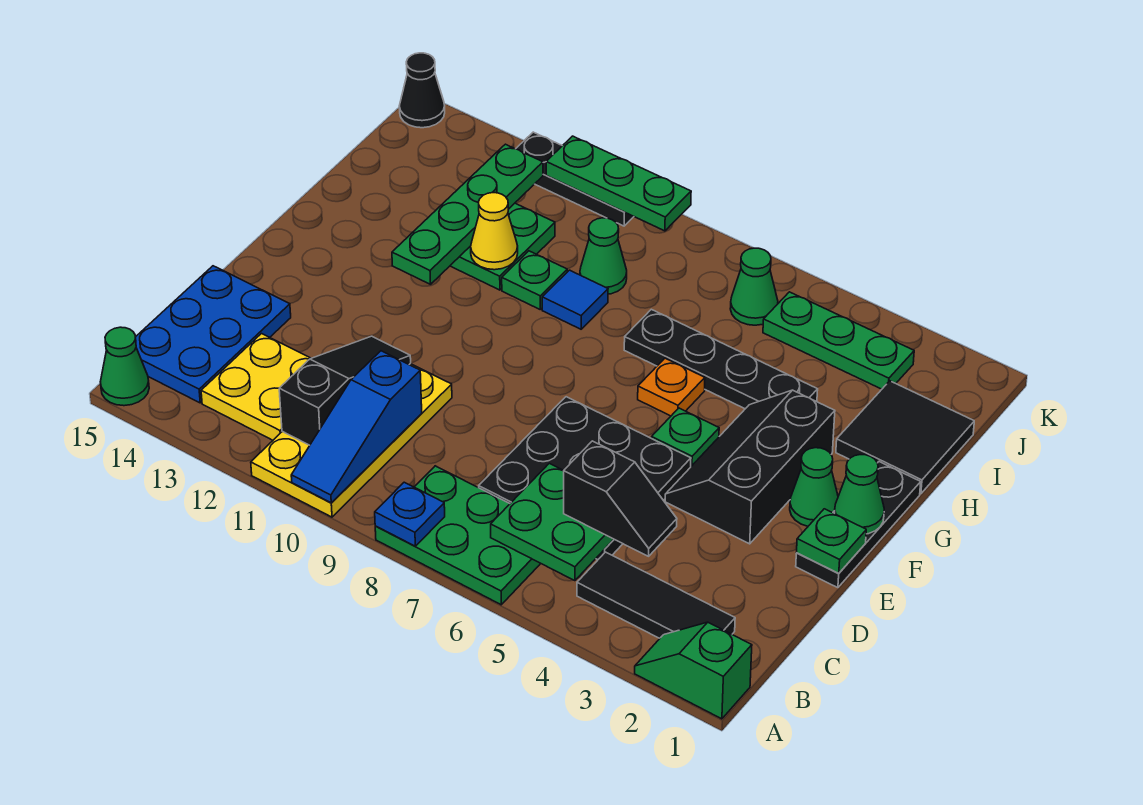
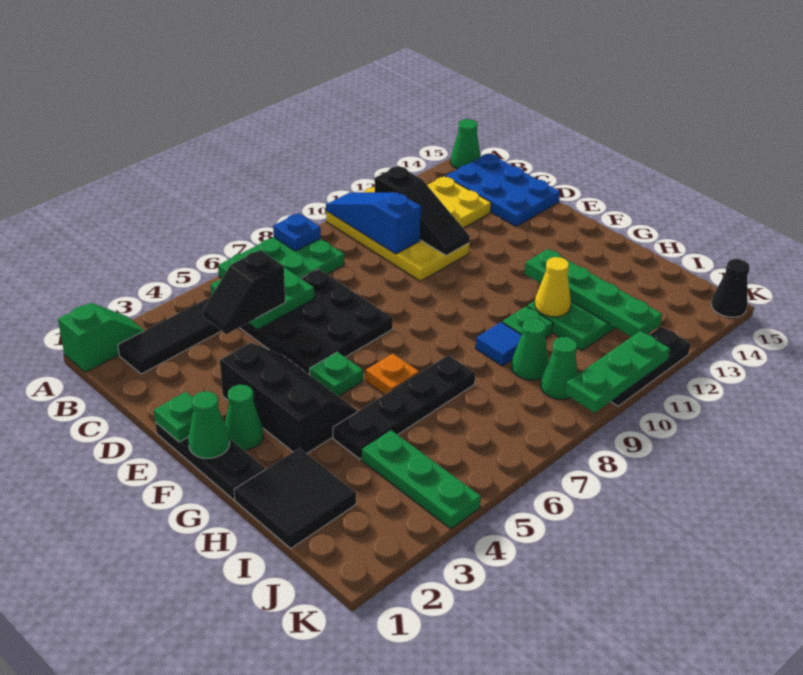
green plate J3:J5 level 1 -> green plate I4:K4 level 1
green cone J6 level 1 -> green cone J9 level 1

